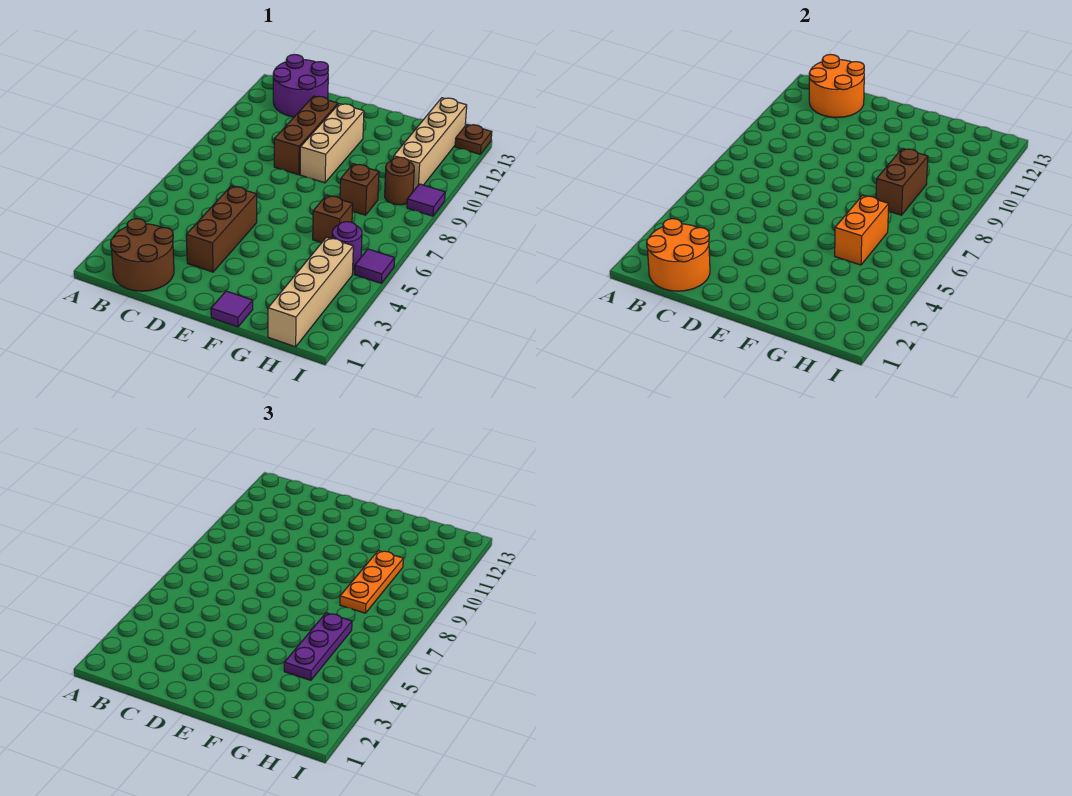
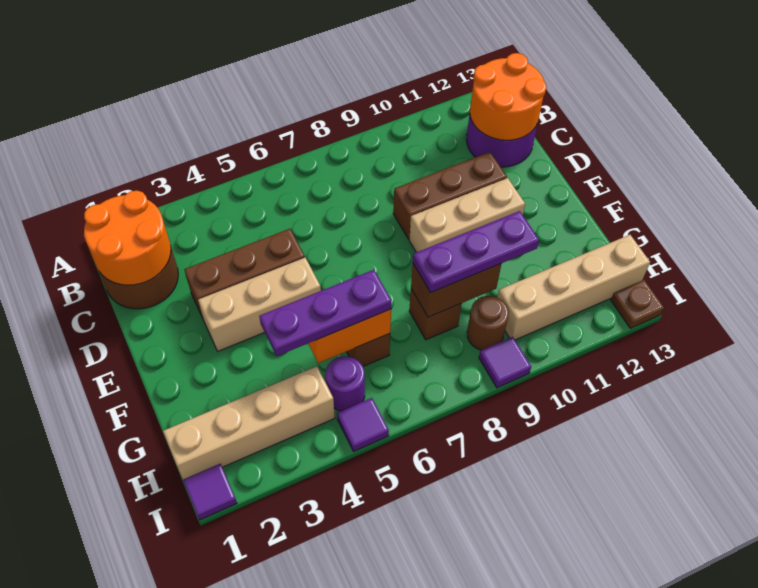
none -> tan brick E3:E5 level 1
purple tile F1 level 1 -> purple tile I1 level 1
orange plate G8:G10 level 3 -> purple plate G8:G10 level 3

